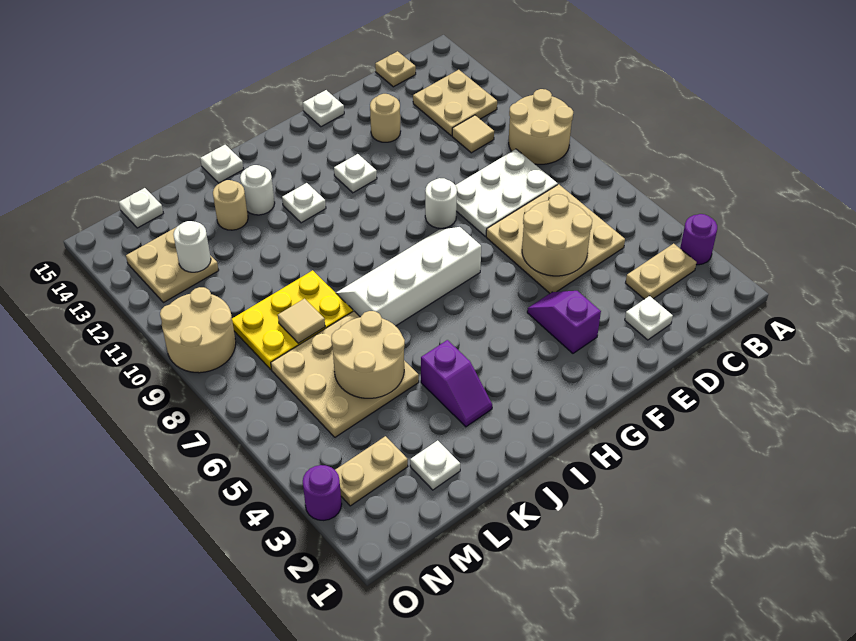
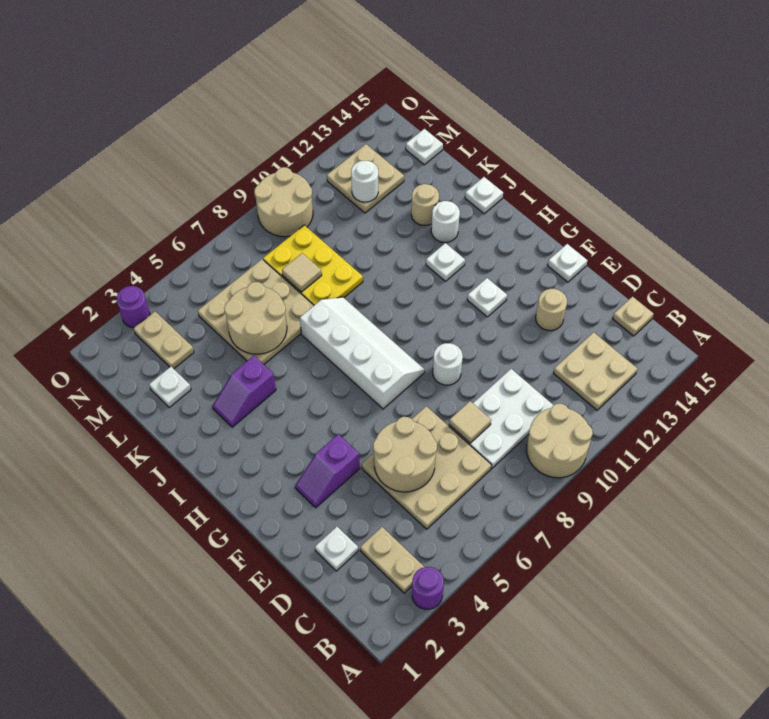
white plate C8:E9 level 1 -> white plate C8:D10 level 1
tan tile C11 level 1 -> tan tile D8 level 2
purple slope F3:F4 level 1 top 3 -> purple slope F3:F4 level 1 top 4

